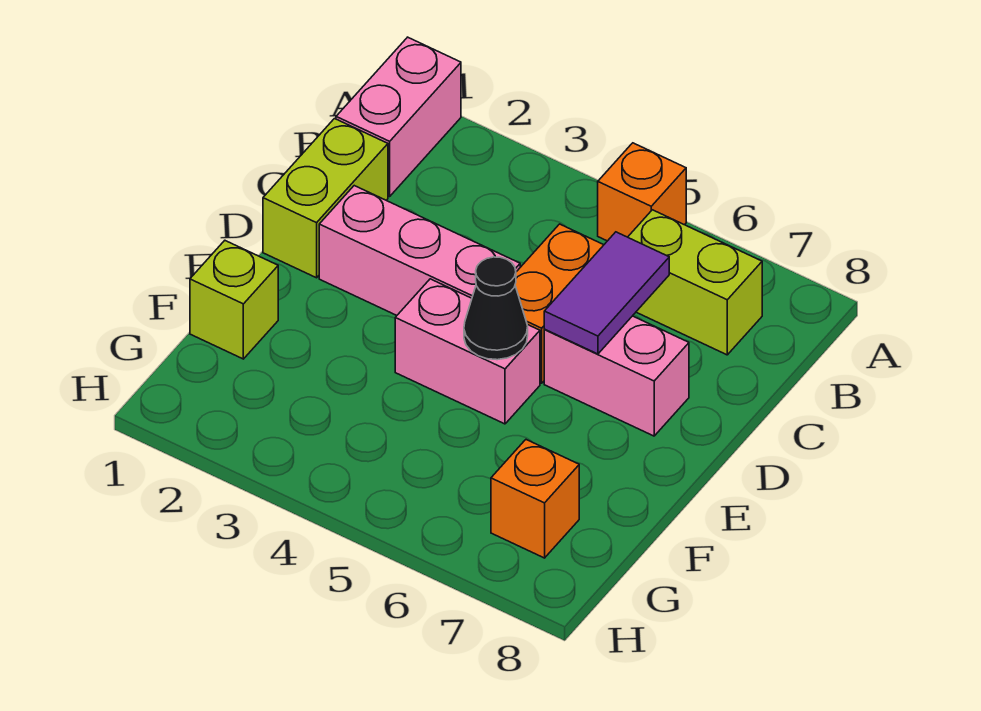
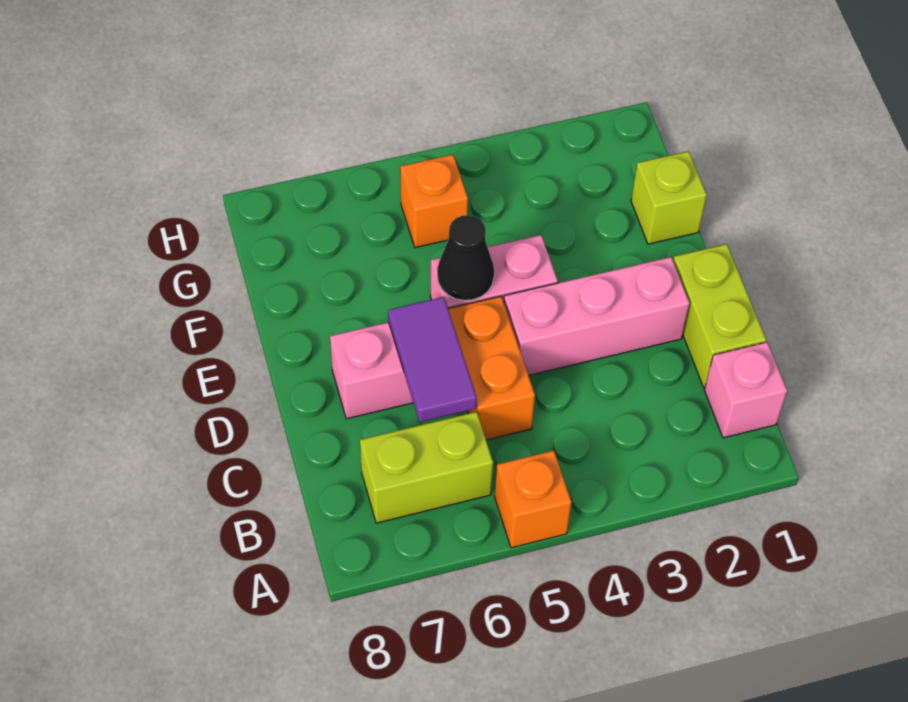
pink brick A1:B1 level 1 -> pink brick B1 level 1
orange brick G7 level 1 -> orange brick G5 level 1

